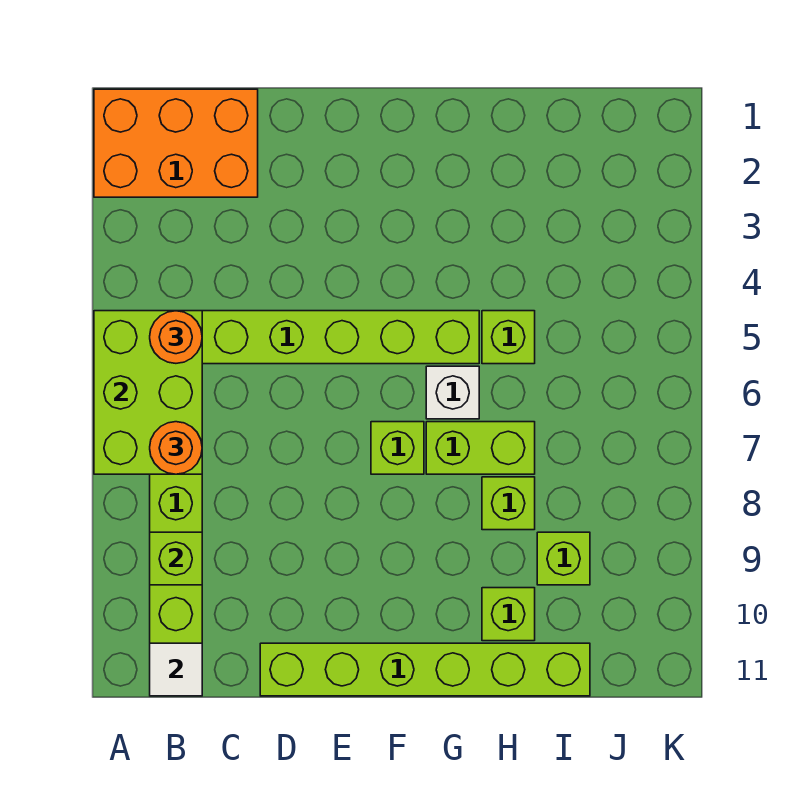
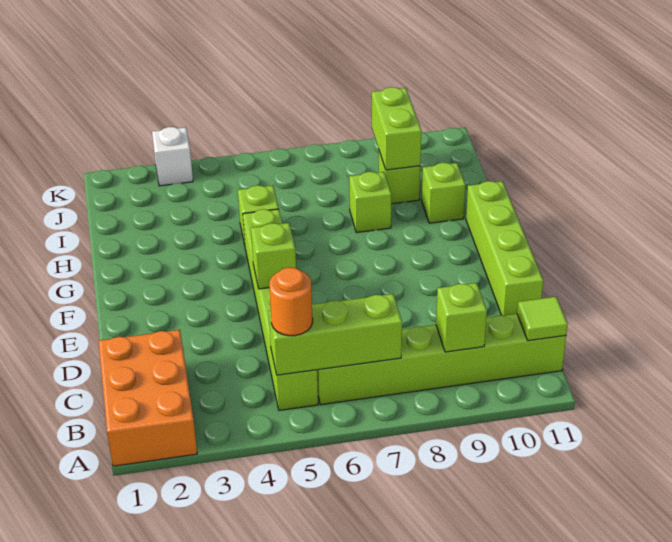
lime brick A5:B7 level 2 -> lime brick B5:B7 level 2
orange round brick B7 level 3 -> none
white tile B11 level 2 -> lime tile B11 level 2
lime brick D11:I11 level 1 -> lime brick D11:G11 level 1
lime brick F7 level 1 -> lime brick E5 level 2
white brick G6 level 1 -> white brick K3 level 1
lime brick G7:H7 level 1 -> lime brick I9:J9 level 2

